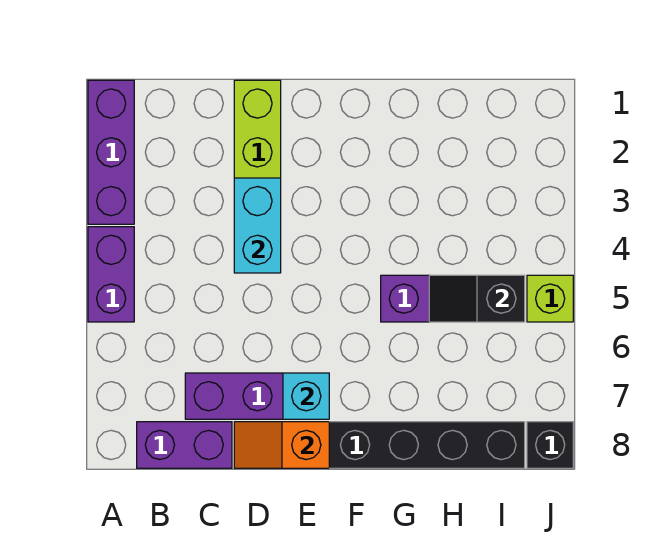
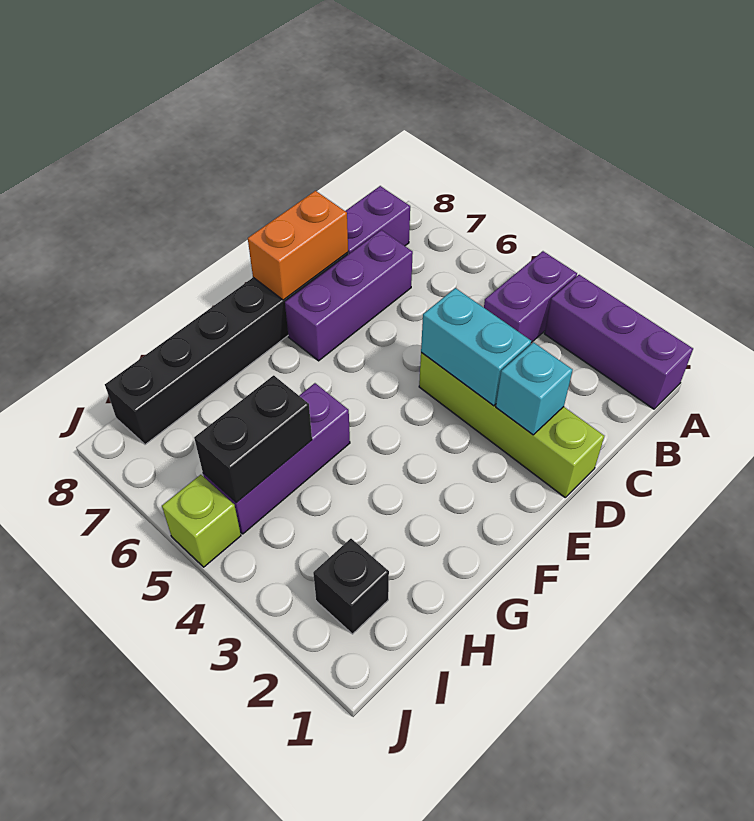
purple brick A4:A5 level 1 -> purple brick A4:B4 level 1
orange slope D8:E8 level 2 top E -> orange brick D8:E8 level 2
cyan brick E7 level 2 -> cyan brick D2 level 2
black slope H5:I5 level 2 top I -> black brick H5:I5 level 2
black brick J8 level 1 -> black brick I2 level 1

